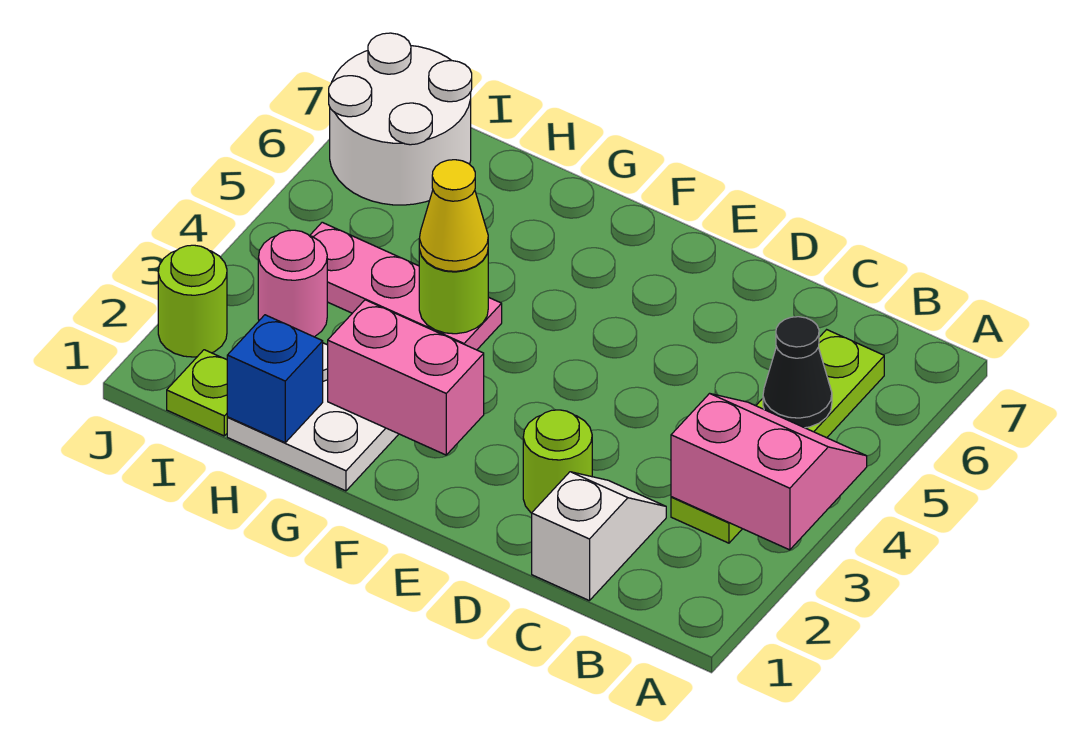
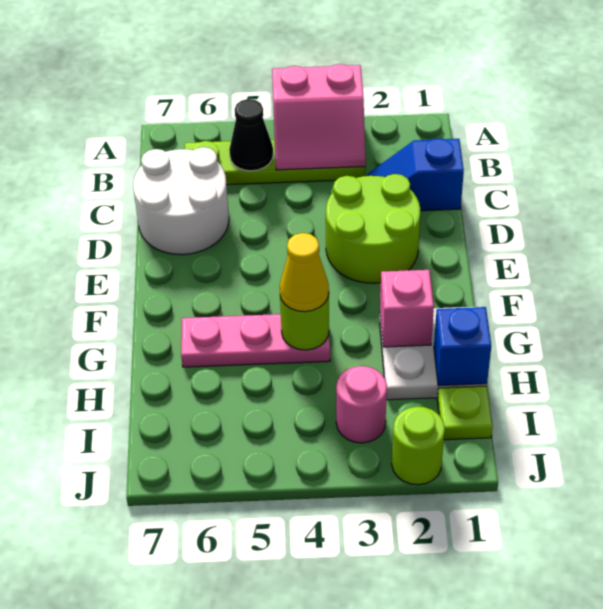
pink slope A3:B4 level 2 top 3 -> pink slope A3:B4 level 2 top A
white slope C1:C2 level 1 top 1 -> blue slope C1:C2 level 1 top 1
lime round brick D2 level 1 -> lime round brick D2:E3 level 1
pink brick F2:G2 level 2 -> pink brick G2 level 2
pink plate G4:I4 level 1 -> pink plate G4:G6 level 1
white round brick I6:J7 level 1 -> white round brick C6:D7 level 1

